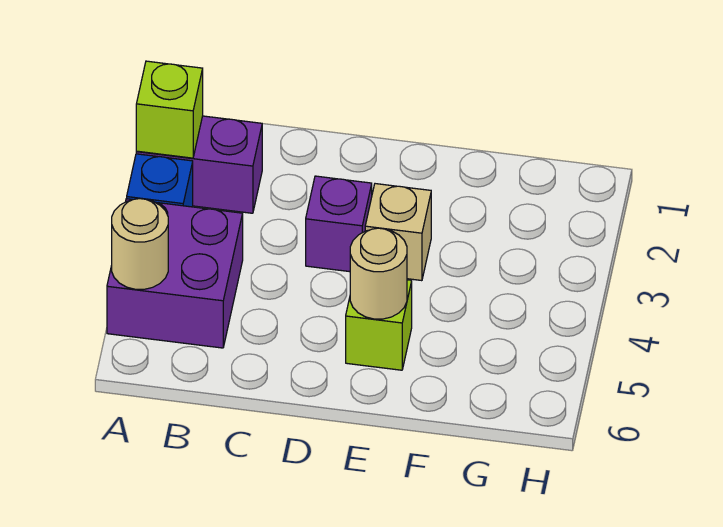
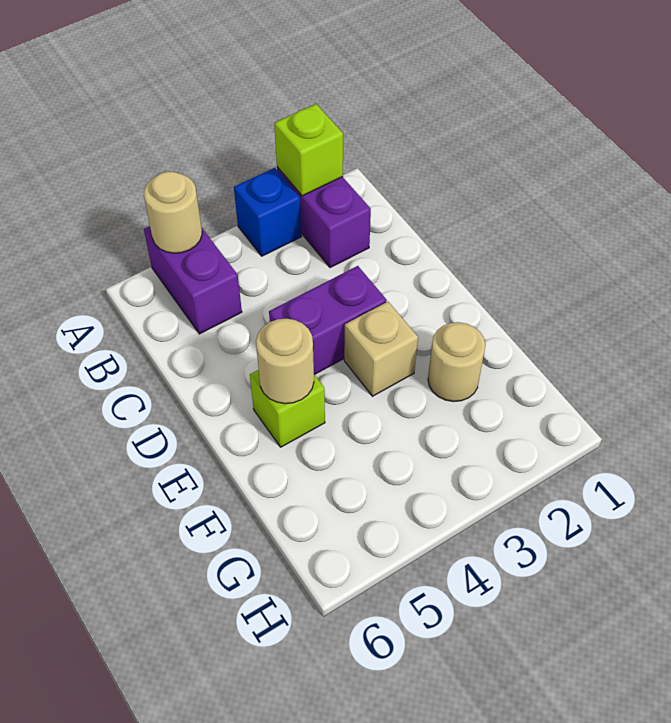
purple brick A4:B5 level 1 -> purple brick A5:B5 level 1
purple brick D3 level 1 -> purple brick D3:D4 level 1
none -> tan round brick F2 level 1

